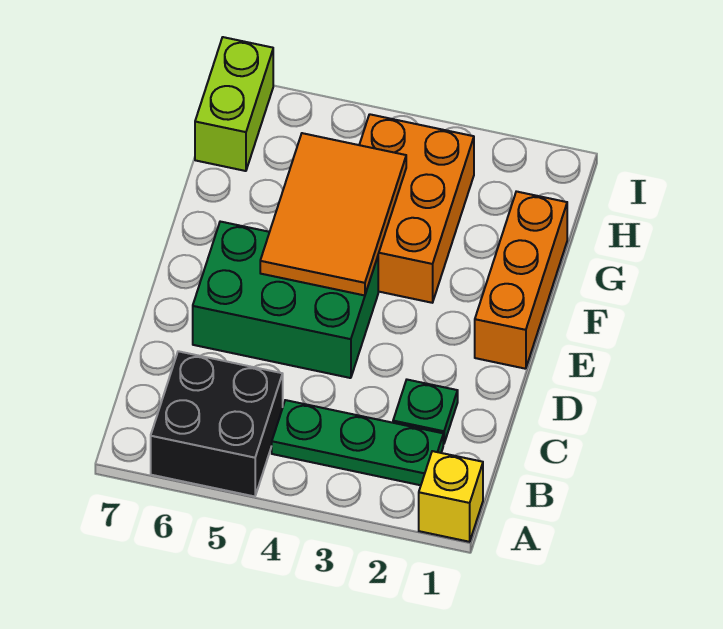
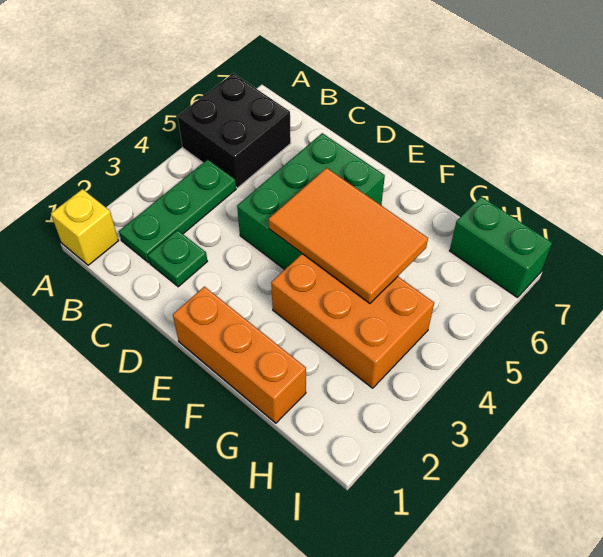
lime brick H7:I7 level 1 -> green brick H7:I7 level 1

